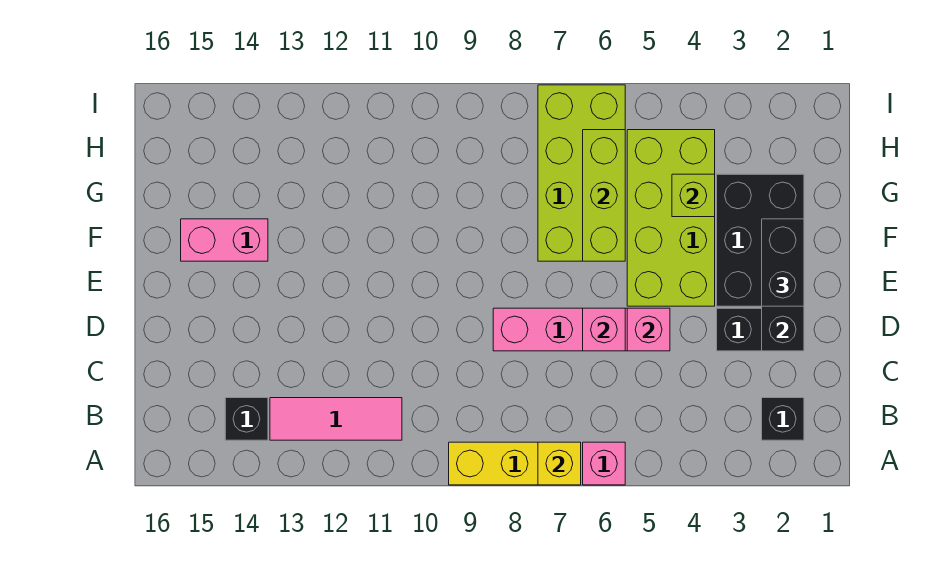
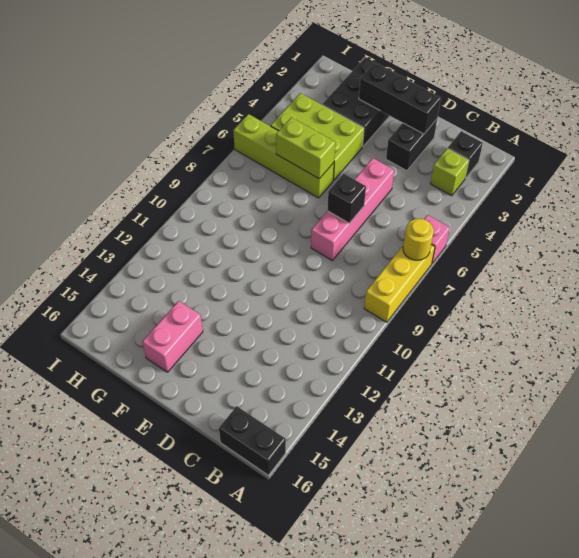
yellow brick A7 level 2 -> yellow round brick A7 level 2
pink tile B11:B13 level 1 -> none
black brick B14 level 1 -> black brick D7 level 2
pink brick D5 level 2 -> none
pink brick D6 level 2 -> none
black brick E2:G3 level 1 -> black brick F1:G3 level 1
black brick E2:F2 level 3 -> black brick A16:B16 level 1
lime brick E4:H5 level 1 -> lime brick F4:H5 level 1
lime brick F6:I7 level 1 -> lime brick F6:I6 level 1
lime brick F6:H6 level 2 -> lime brick F6:G6 level 2
lime brick G4 level 2 -> lime brick B3 level 1

